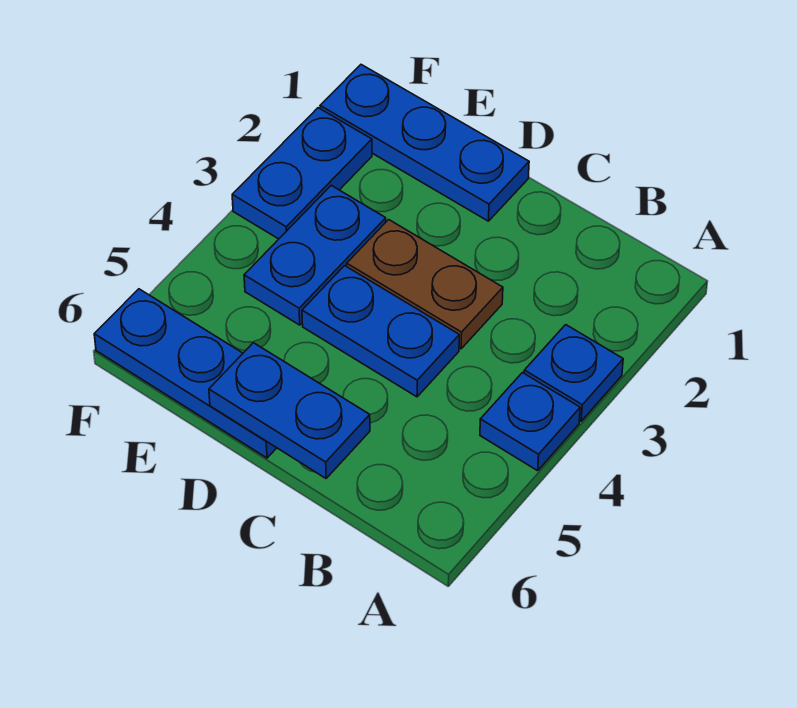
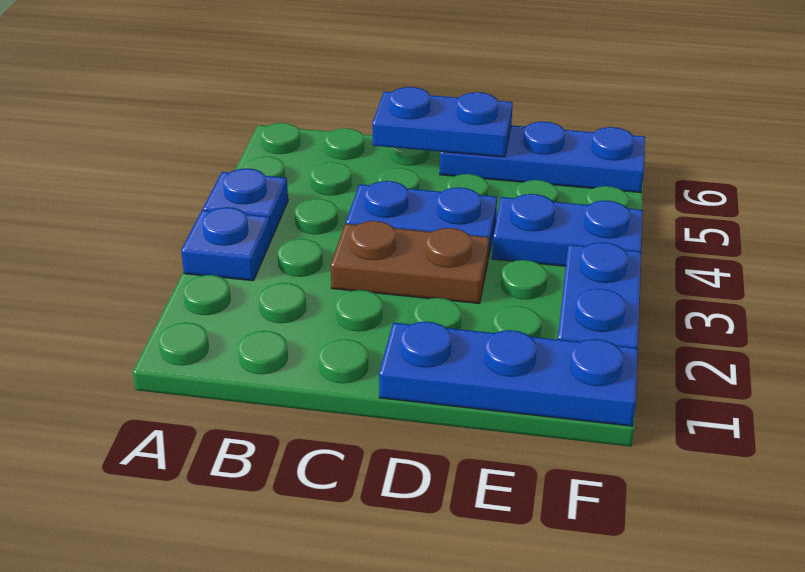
blue plate E3:E4 level 1 -> blue plate E4:F4 level 1

